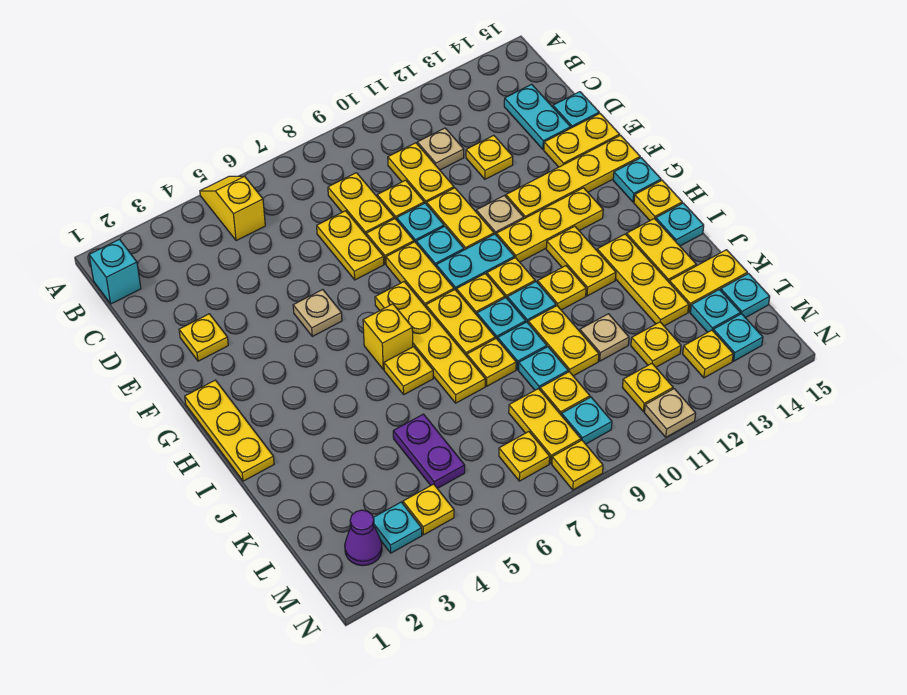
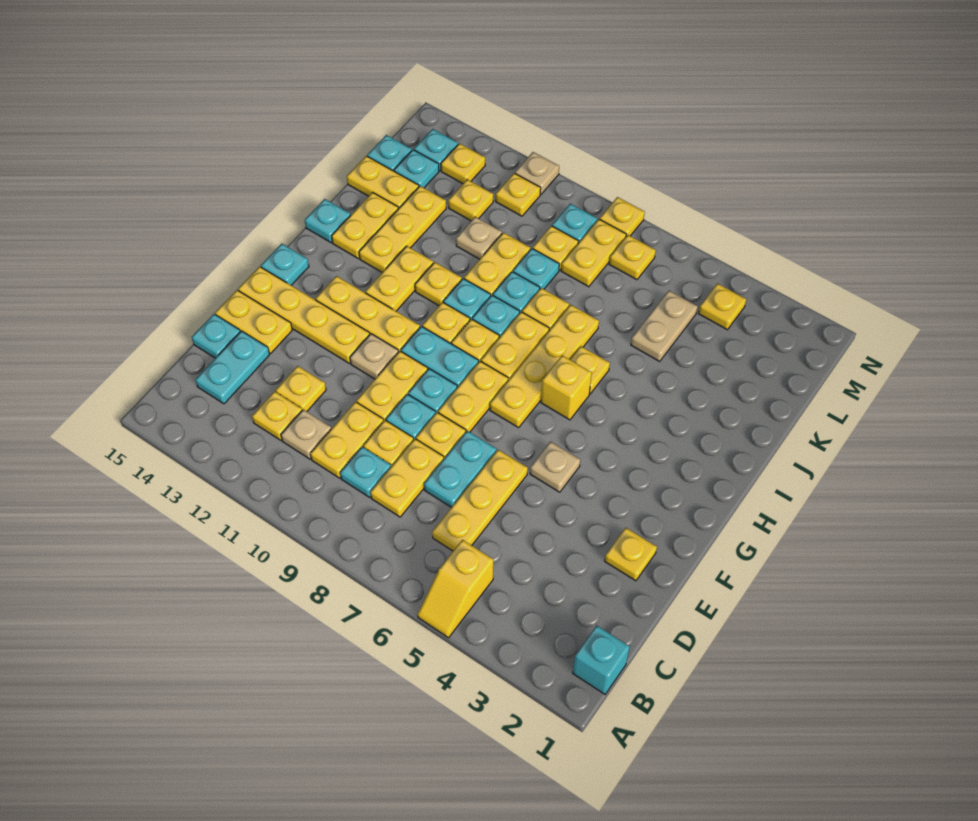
yellow plate D7:E7 level 1 -> cyan plate D7:E7 level 1
yellow plate G1:I1 level 1 -> yellow plate C6:E6 level 1
yellow plate H15 level 1 -> yellow plate C12 level 1
purple plate K5:L5 level 1 -> tan plate K5:L5 level 1
purple cone M2 level 1 -> none
cyan plate M3 level 1 -> cyan plate C9 level 1

